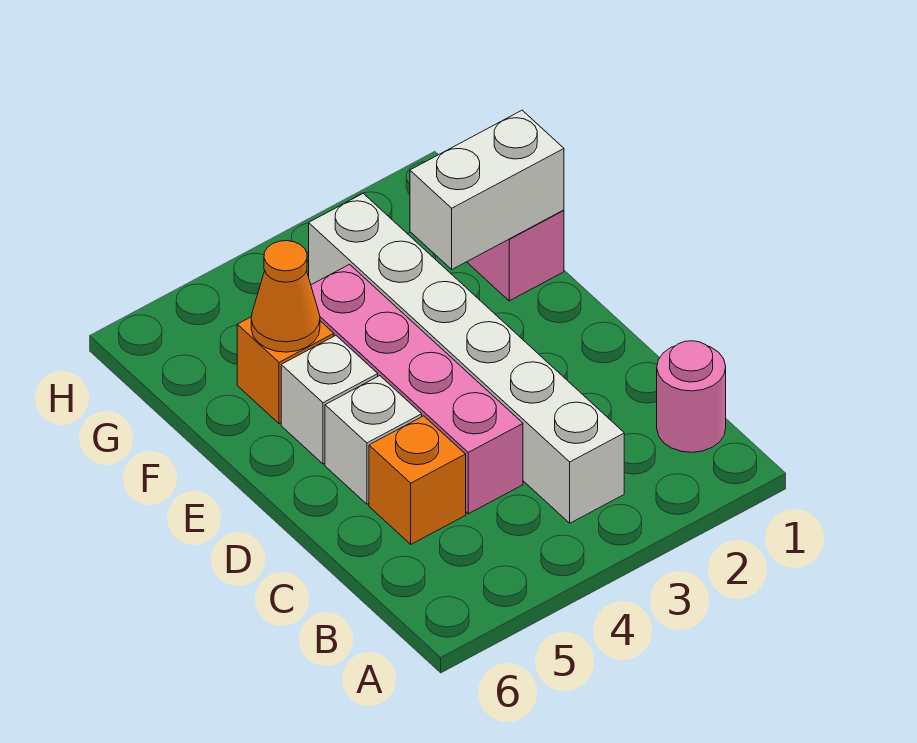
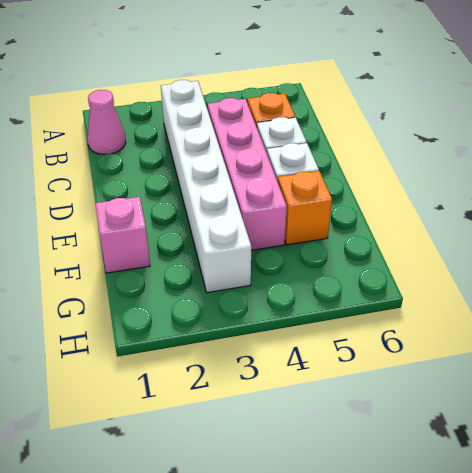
pink round brick B1 level 1 -> pink cone B1 level 1
white brick F1:F2 level 2 -> none
orange cone F5 level 2 -> none

